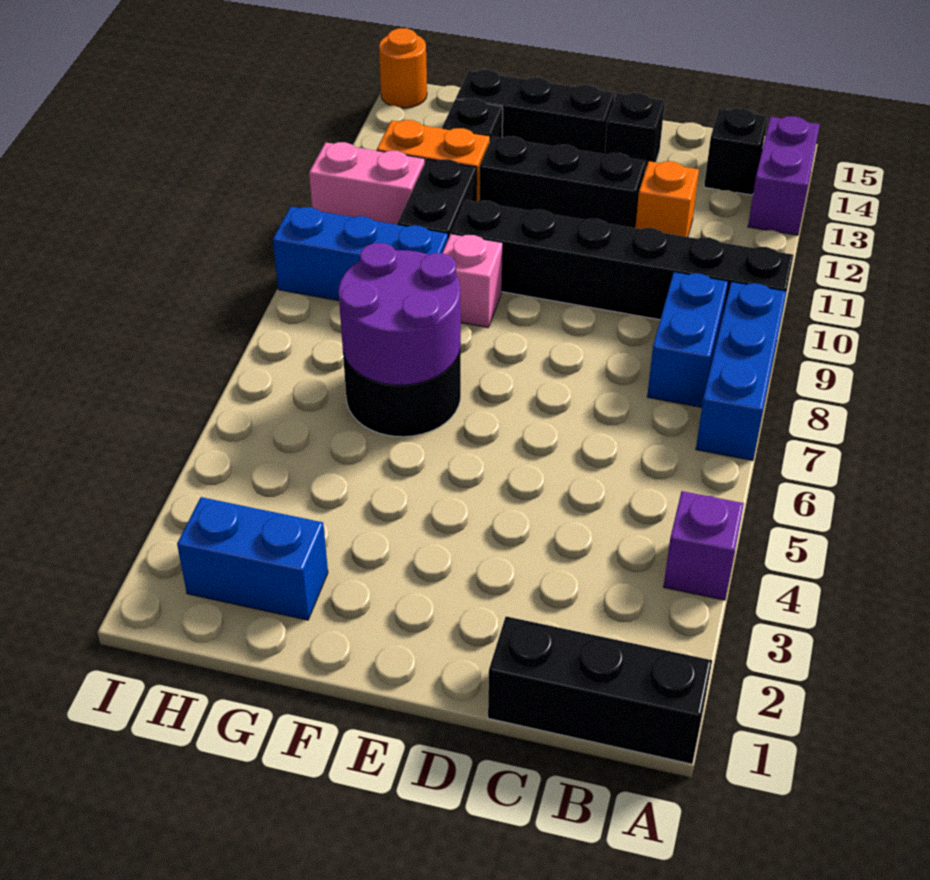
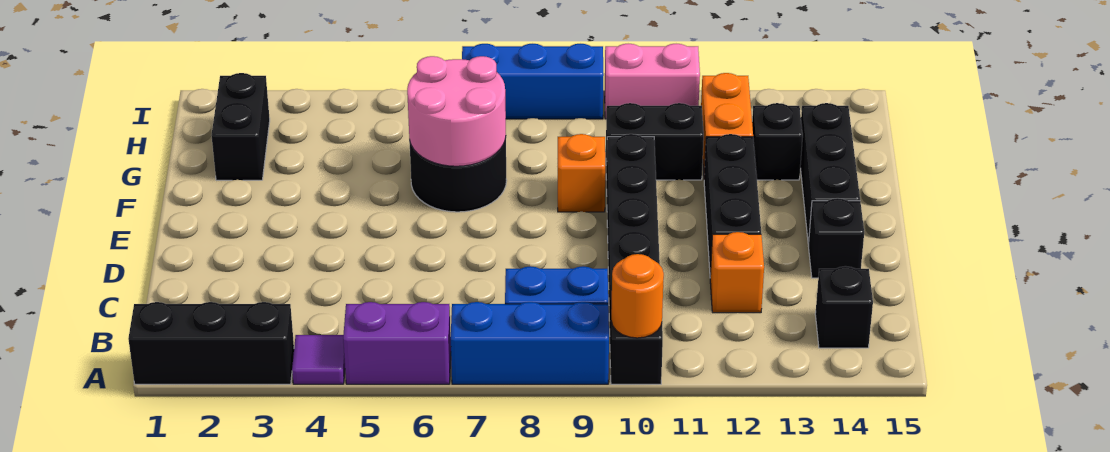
black brick A1:C1 level 1 -> black brick A1:A3 level 1
purple brick A4 level 1 -> purple tile A4 level 1
purple brick A13:A14 level 1 -> purple brick A5:A6 level 1
purple round brick F6:G7 level 2 -> pink round brick F6:G7 level 2
pink brick F9 level 1 -> orange brick F9 level 1
blue brick G2:H2 level 1 -> black brick G2:H2 level 1
blue brick G9:I9 level 1 -> blue brick I7:I9 level 1
pink brick H11:I11 level 1 -> pink brick I10:I11 level 1
orange round brick I15 level 1 -> orange round brick A10 level 2

